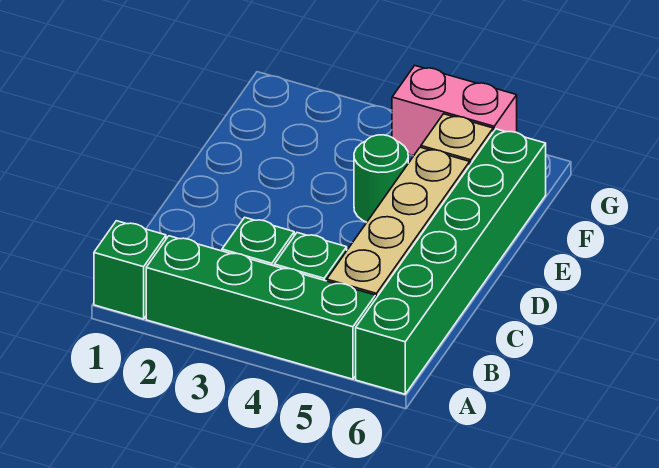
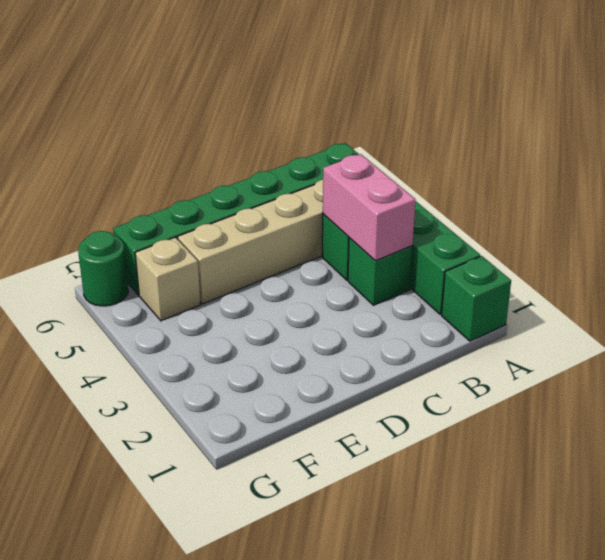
green round brick E4 level 1 -> green round brick G6 level 1
pink brick G4:G5 level 1 -> pink brick B3:B4 level 2

